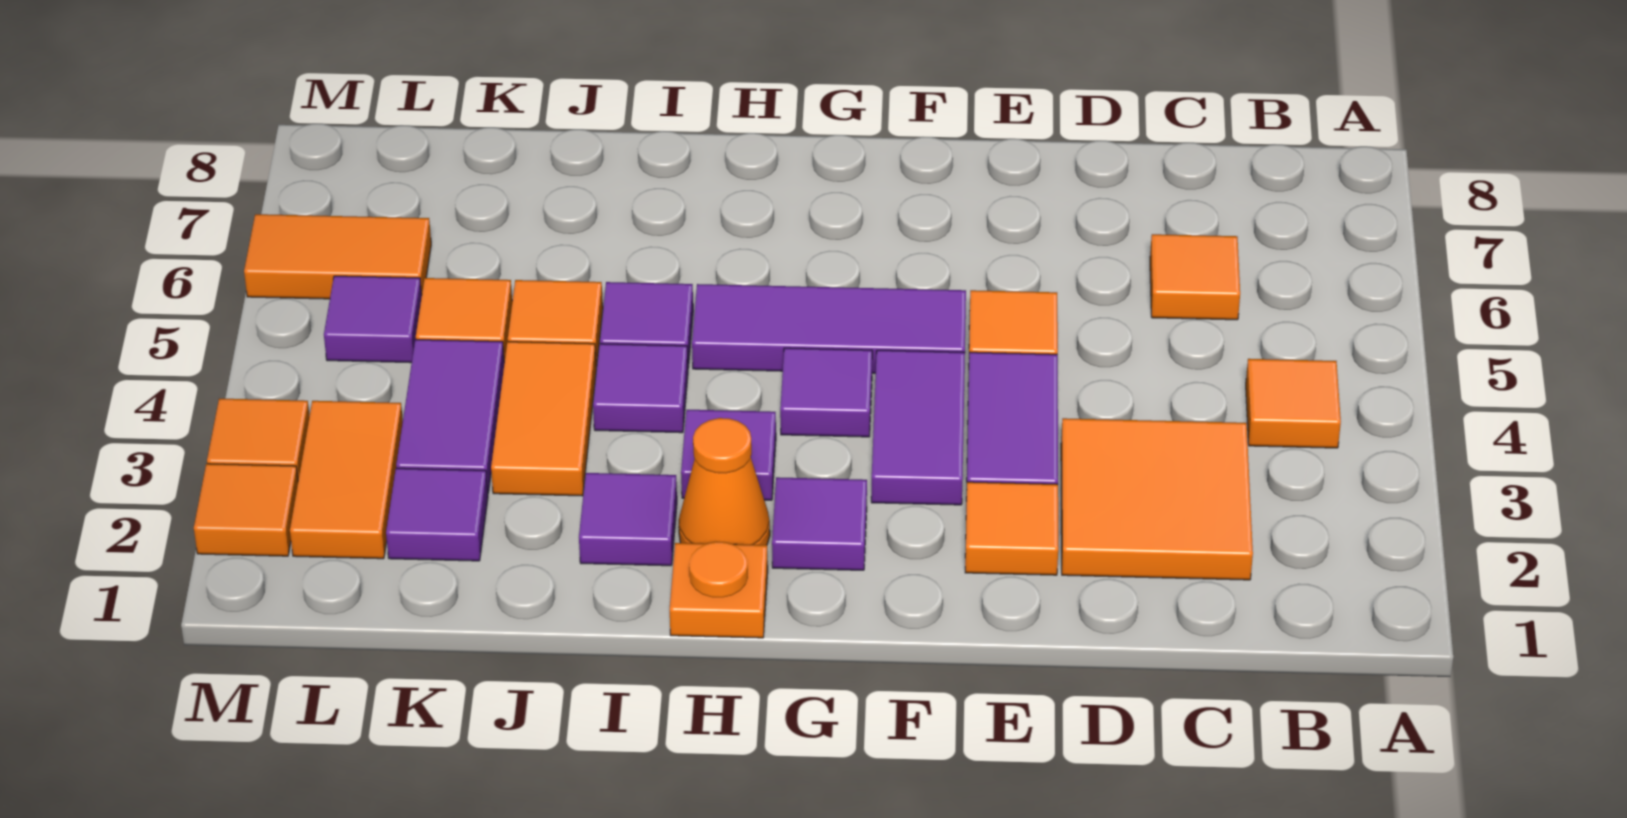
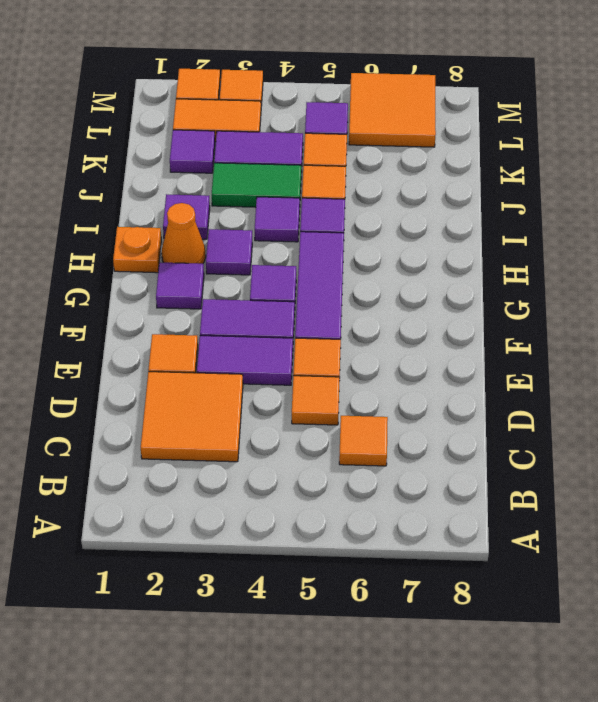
orange tile B4 level 1 -> orange tile D5 level 1
orange tile J3:J4 level 1 -> green tile J3:J4 level 1
orange tile L6:M6 level 1 -> orange tile L6:M7 level 1

